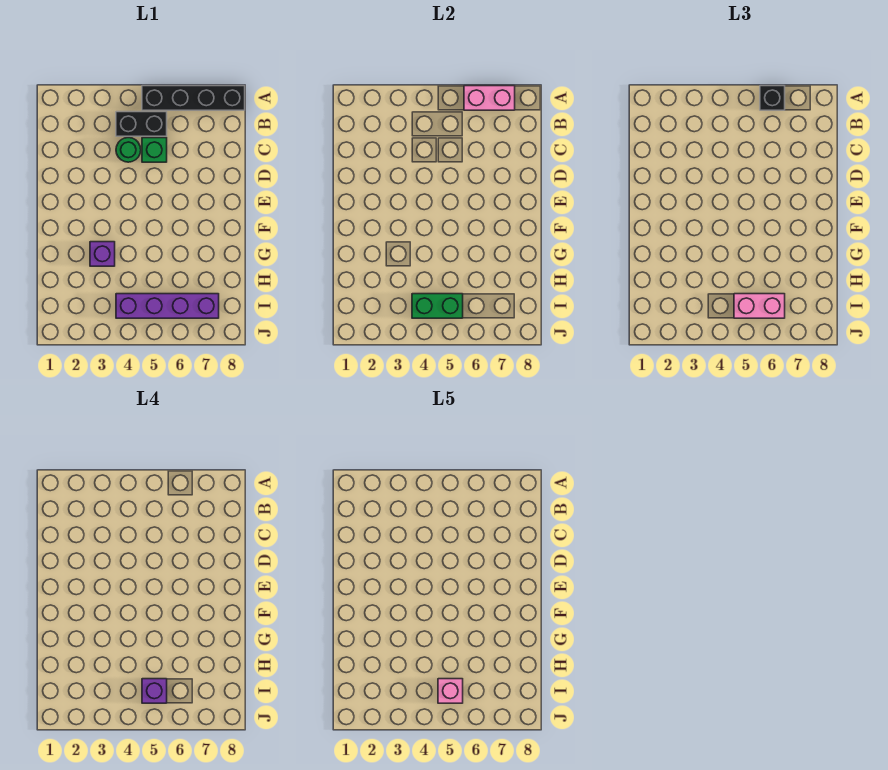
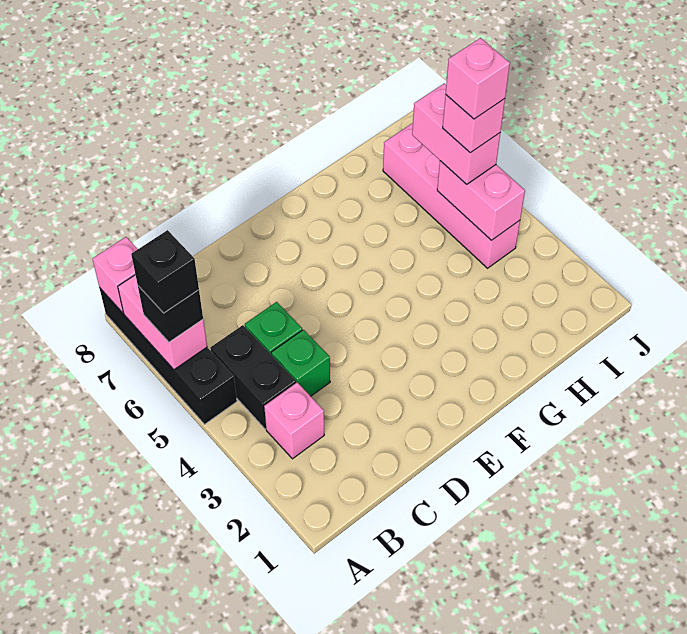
none -> black brick A6 level 4
none -> pink brick A8 level 2
none -> pink brick B3 level 1
green round brick C4 level 1 -> green brick C4 level 1
purple brick G3 level 1 -> none
purple brick I4:I7 level 1 -> pink brick I4:I7 level 1
green brick I4:I5 level 2 -> pink brick I4:I5 level 2
purple brick I5 level 4 -> pink brick I5 level 4

